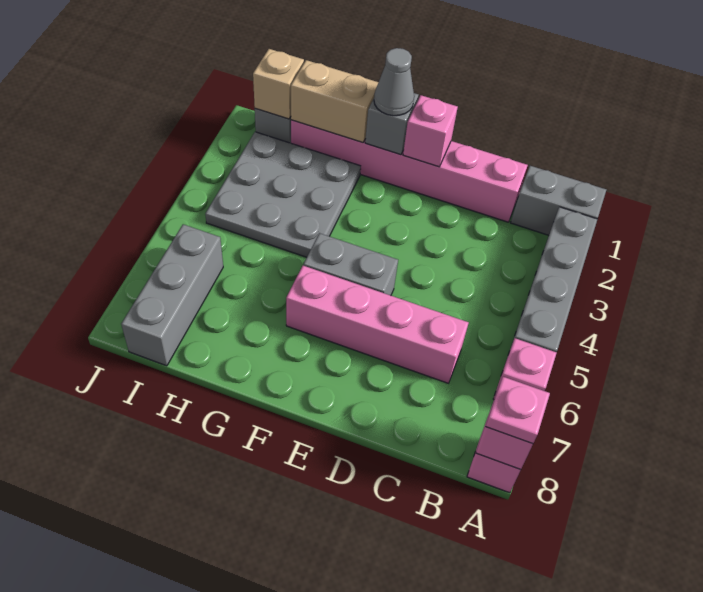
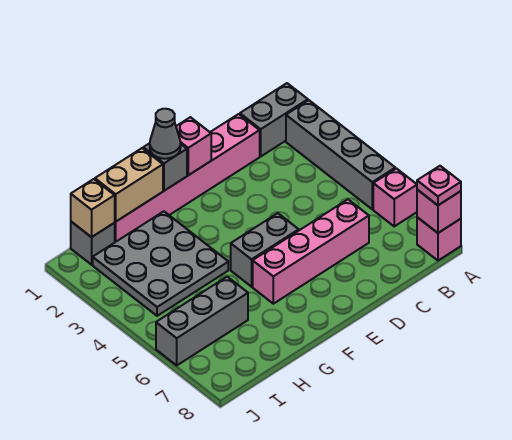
grey brick I6:I8 level 1 -> grey brick H6:J6 level 1

